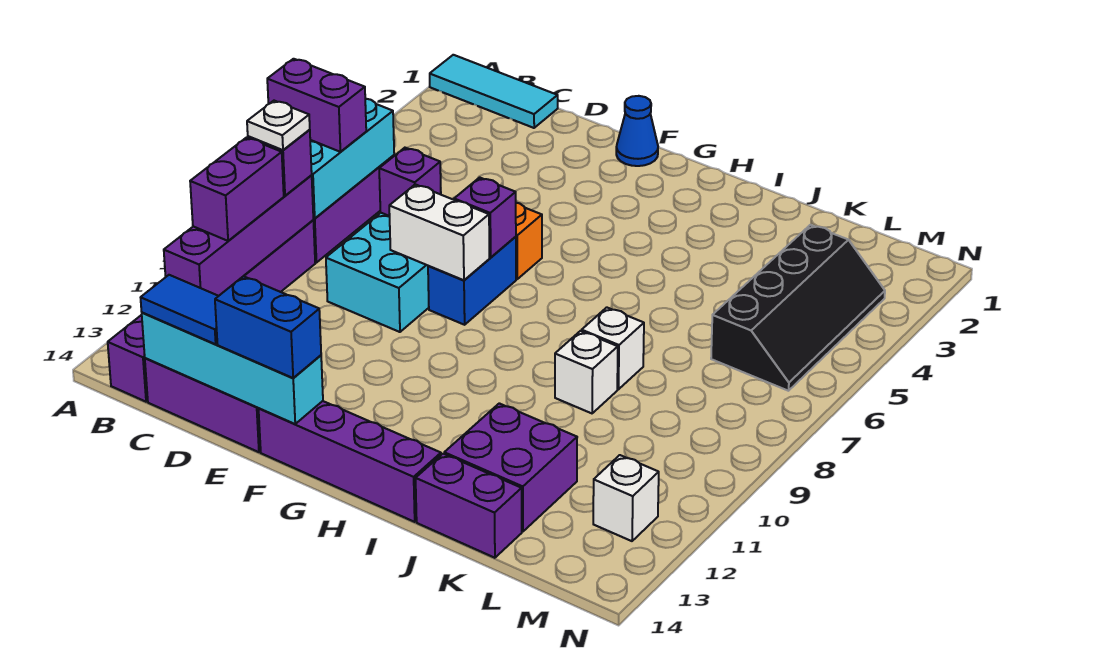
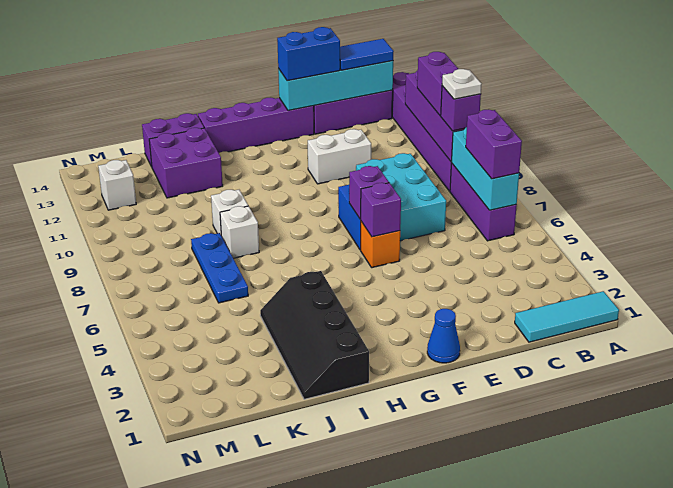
purple brick A7:B7 level 3 -> purple brick B6:B7 level 3
purple brick D7 level 2 -> purple brick F6 level 2
white brick E8:F8 level 2 -> white brick E11:F11 level 1
none -> blue plate K6:K8 level 1
black slope L3:M6 level 1 top L -> black slope I1:J4 level 1 top I

